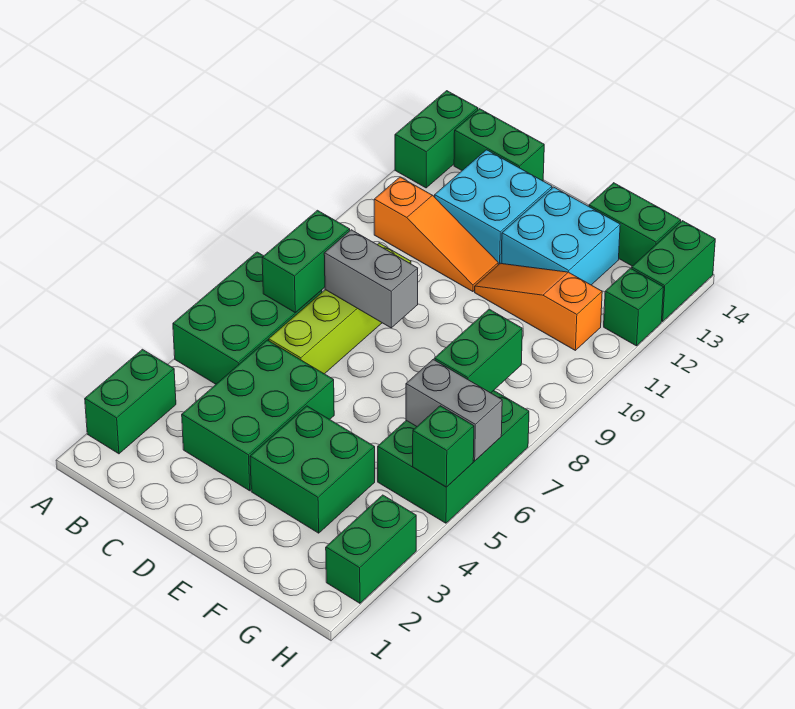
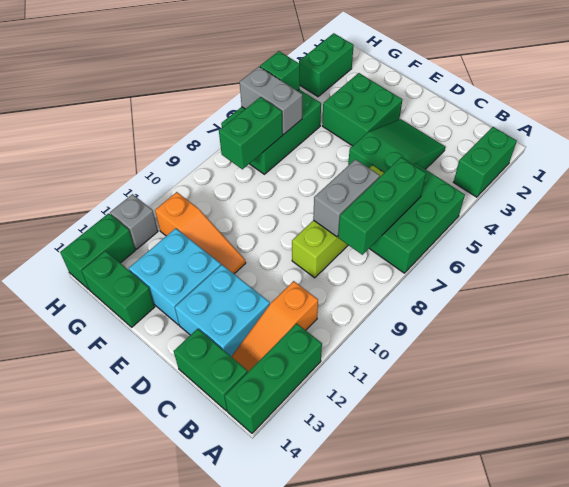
green brick A13:A14 level 1 -> green brick A12:A14 level 1
green brick B7:B8 level 2 -> green brick B6:B8 level 2
orange slope B11:D11 level 1 top B -> orange slope B11:B13 level 1 top 11
green brick C3:D5 level 1 -> green slope C3:D5 level 1 top 5
grey brick C8:D8 level 2 -> grey brick C7:C8 level 2
green brick H12 level 1 -> grey brick H12 level 1

